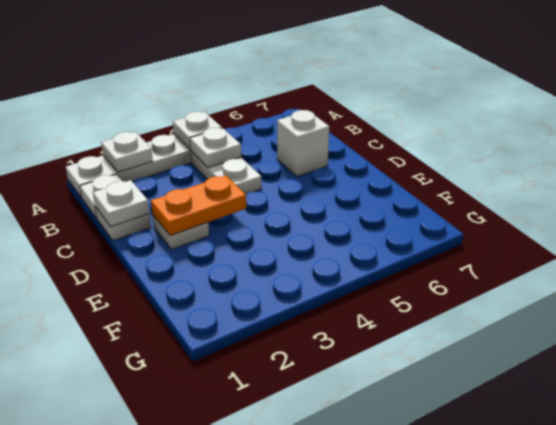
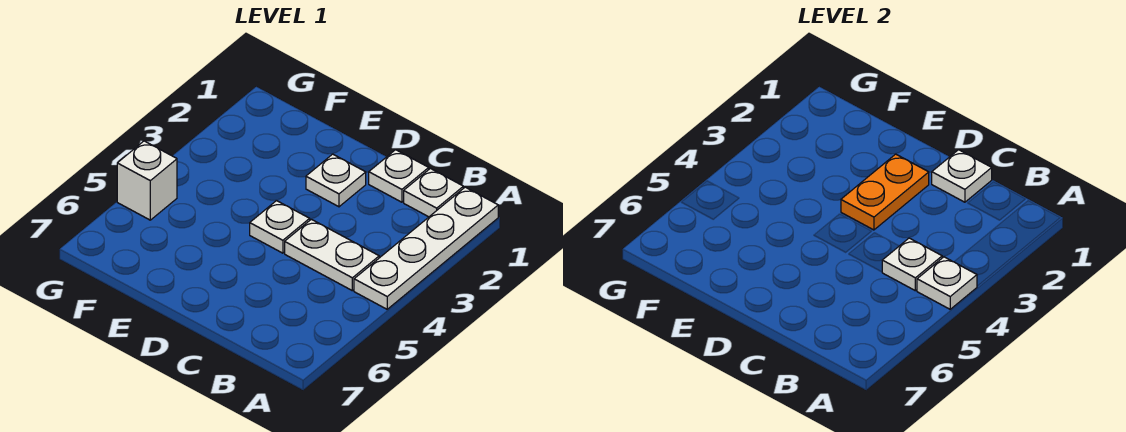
white plate A2 level 2 -> white plate D4 level 1
white brick C6 level 1 -> white brick G5 level 1

